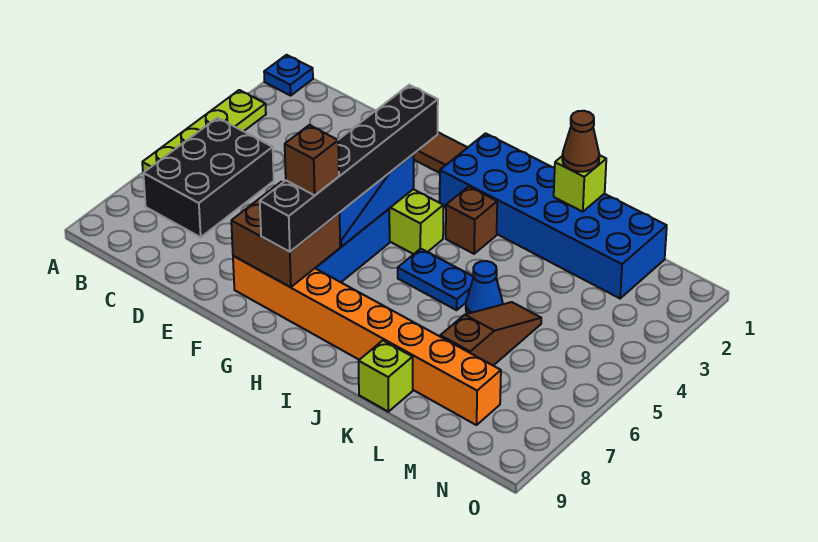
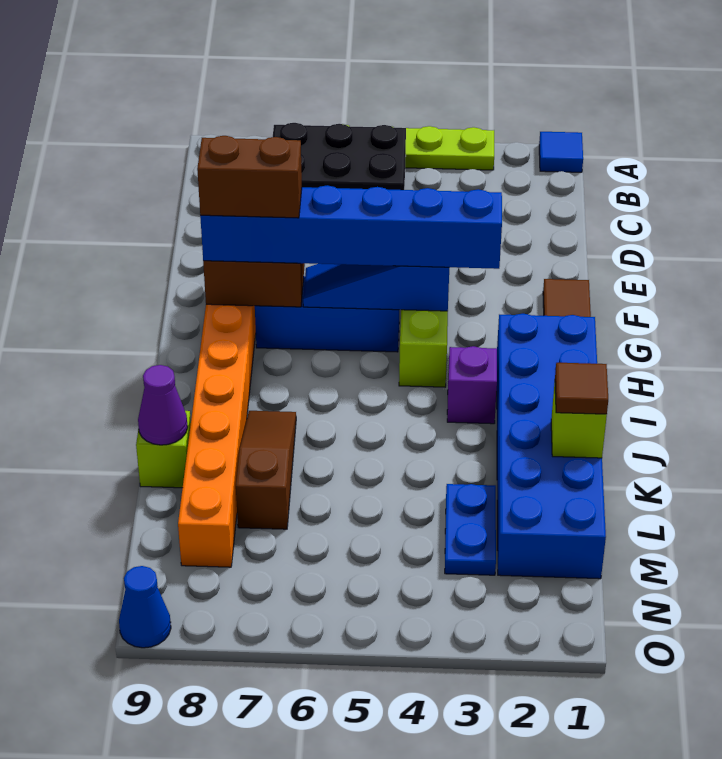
blue plate A1 level 1 -> blue tile A1 level 1
black brick G3:G8 level 3 -> blue brick G3:G8 level 3
brown brick G7 level 4 -> brown brick G7:G8 level 4
brown brick I3 level 1 -> purple brick I3 level 1
blue plate I5:J5 level 1 -> blue plate L3:M3 level 1
brown cone K1 level 3 -> brown tile K1 level 3
blue cone K5 level 1 -> blue cone O9 level 1
none -> purple cone K9 level 2
brown slope L5:L7 level 1 top 7 -> brown slope J7:L7 level 1 top L

